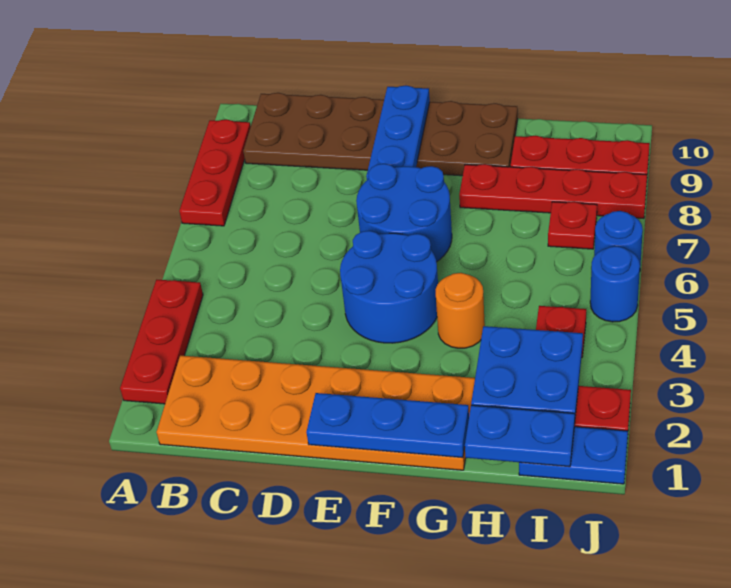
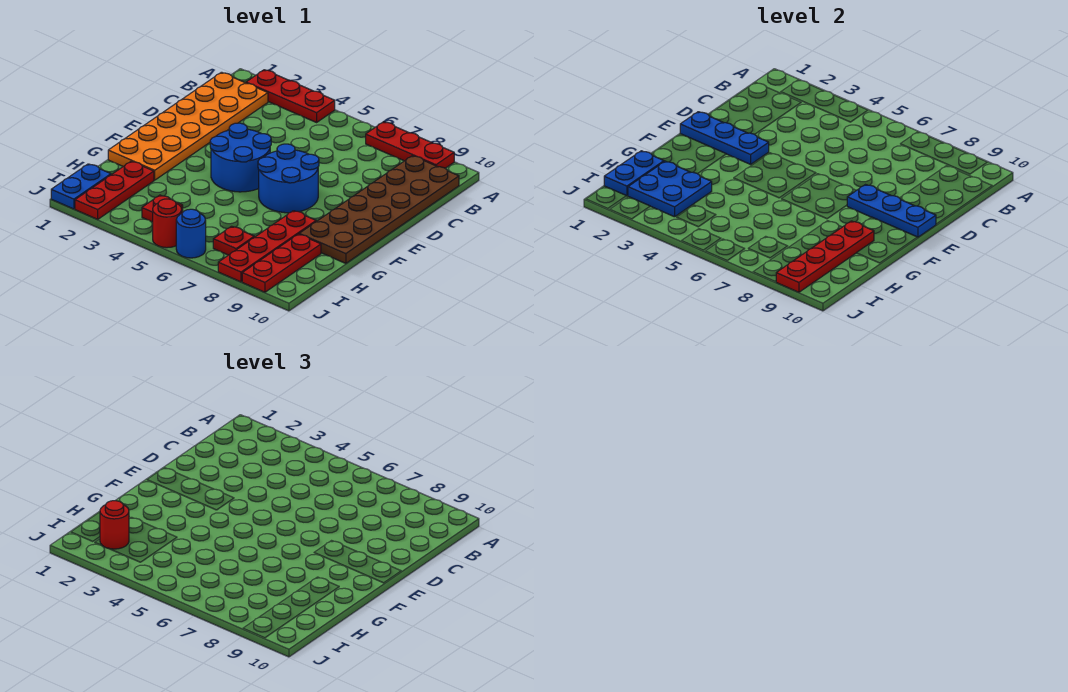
blue plate E1:G1 level 2 -> blue plate E1:E3 level 2
orange round brick G4 level 1 -> none
none -> red plate G9:J9 level 2
none -> red round brick I2 level 3
blue round brick J5 level 1 -> red round brick J5 level 1

